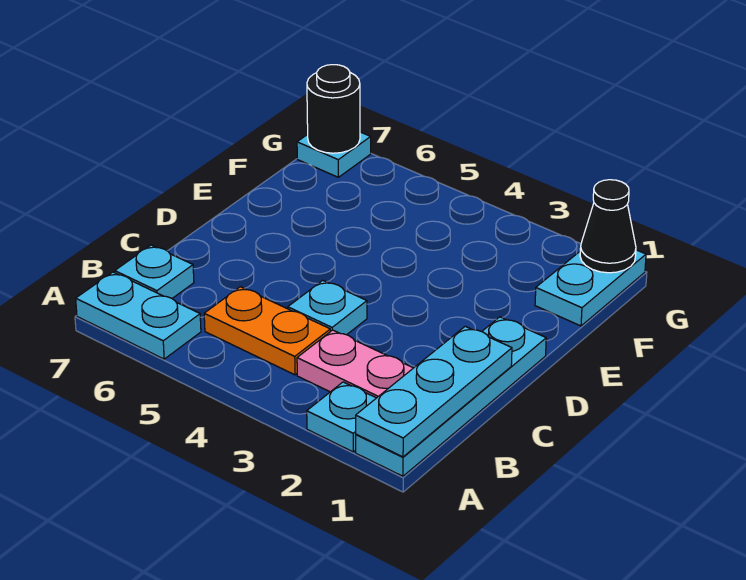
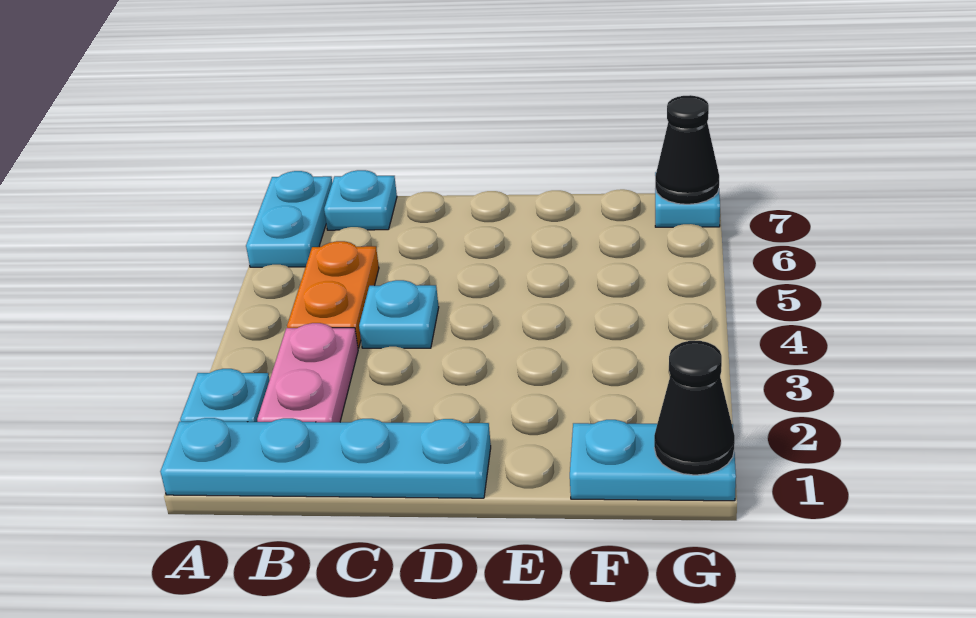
cyan plate A1:C1 level 2 -> none
black round brick G7 level 2 -> black cone G7 level 2

